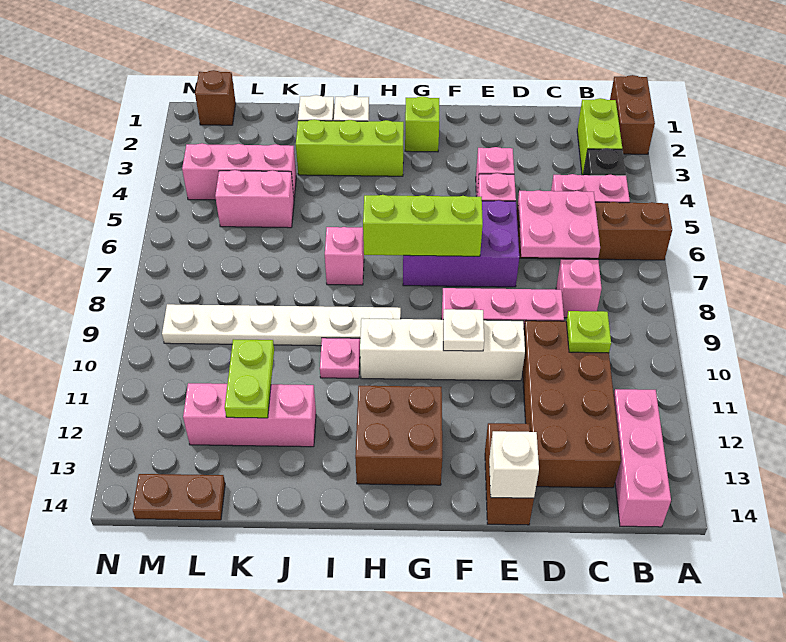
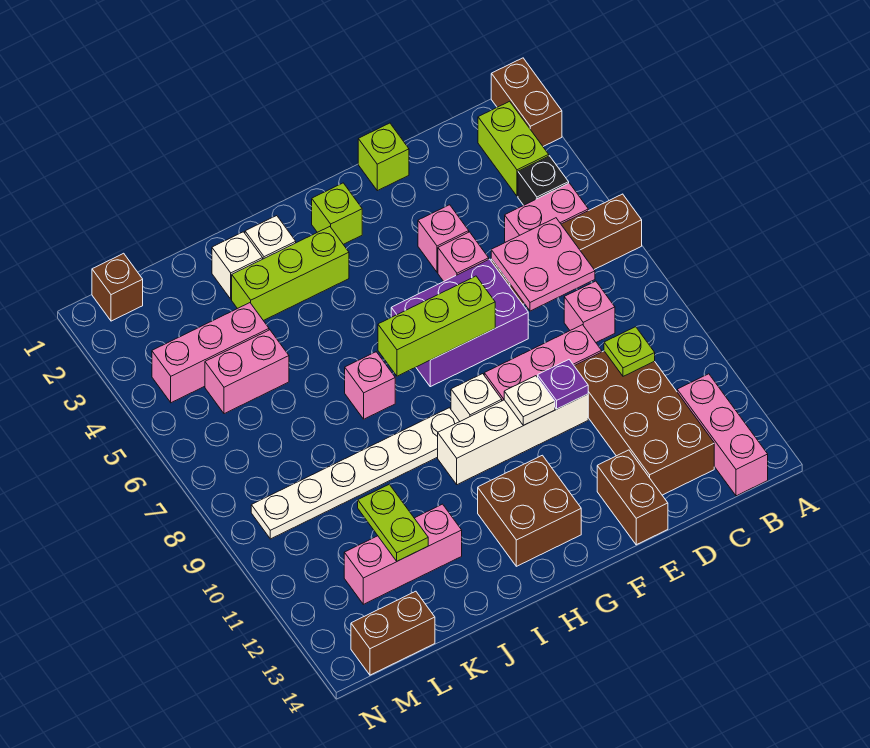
none -> lime brick E1 level 1
none -> purple plate E10 level 2
white brick E14 level 2 -> white brick G9 level 1
pink plate I10 level 1 -> none
brown plate L14:M14 level 1 -> brown brick L14:M14 level 1

